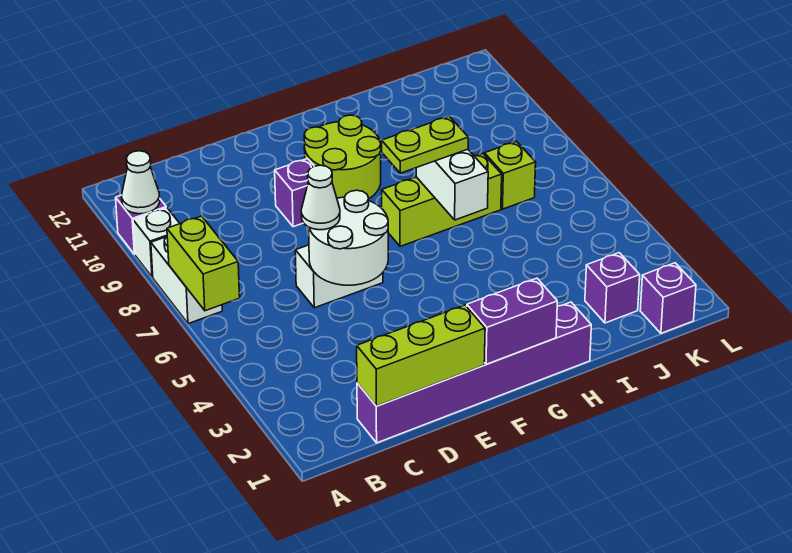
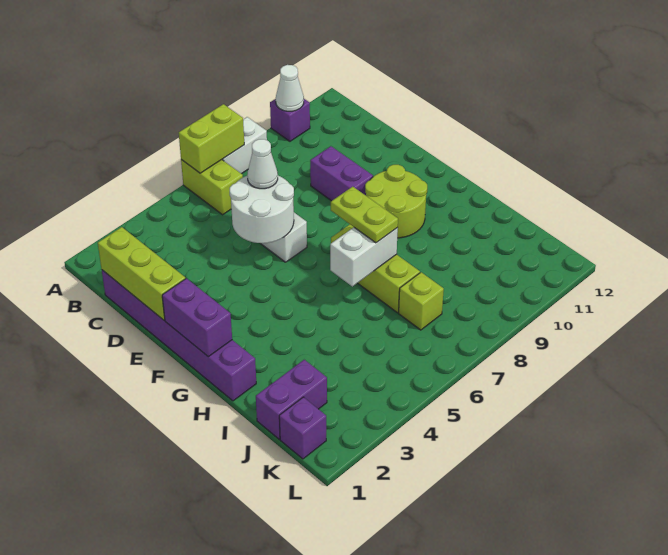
none -> lime brick A6:B6 level 1
white brick A9 level 1 -> none
purple brick E9 level 1 -> purple brick D9:E9 level 1
purple brick J2 level 1 -> purple brick J1:J2 level 1

